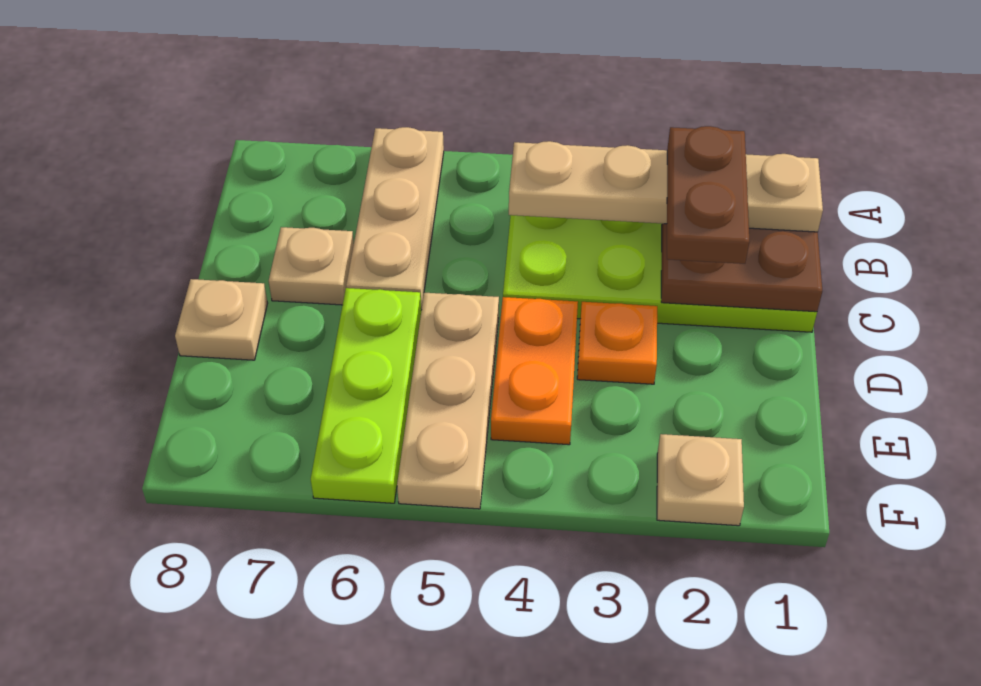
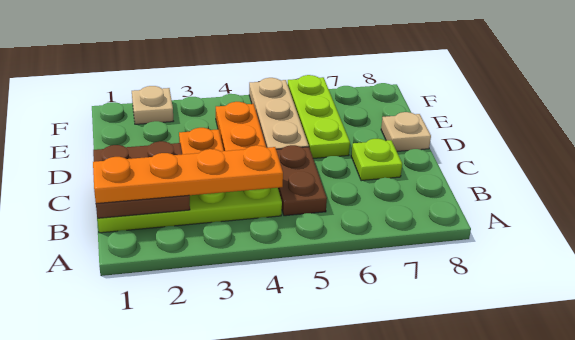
tan plate A6:C6 level 1 -> none
tan plate B1:B4 level 3 -> orange plate B1:B4 level 3
brown plate B2:C2 level 4 -> brown plate B5:C5 level 1
tan plate C7 level 1 -> lime plate C7 level 1

